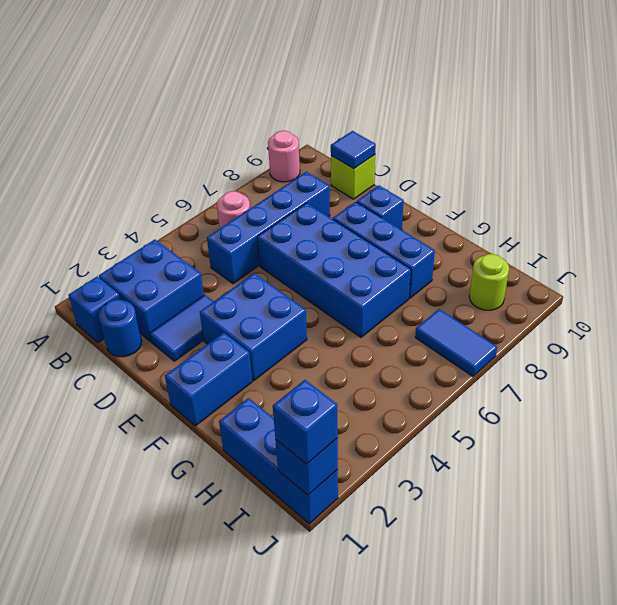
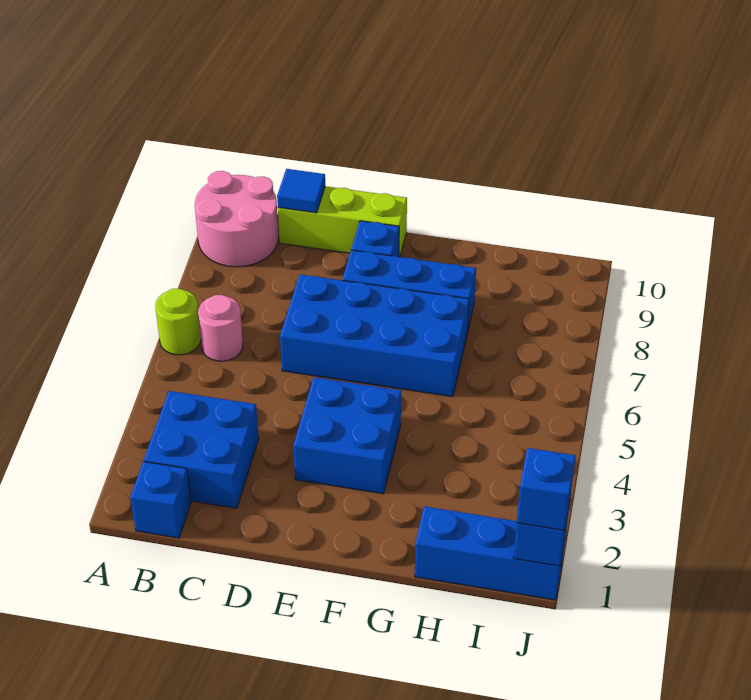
pink round brick A9 level 1 -> pink round brick A9:B10 level 1
blue round brick C1 level 1 -> none
blue brick C5:C8 level 1 -> none
lime brick C10 level 1 -> lime brick C10:E10 level 1
blue tile D2:D3 level 1 -> none
blue brick F1:F2 level 1 -> none
blue tile I7:J7 level 1 -> none
lime round brick I9 level 1 -> lime round brick A6 level 1

